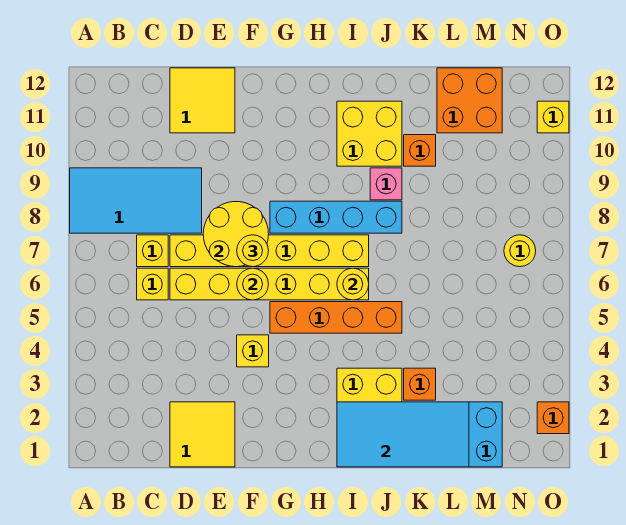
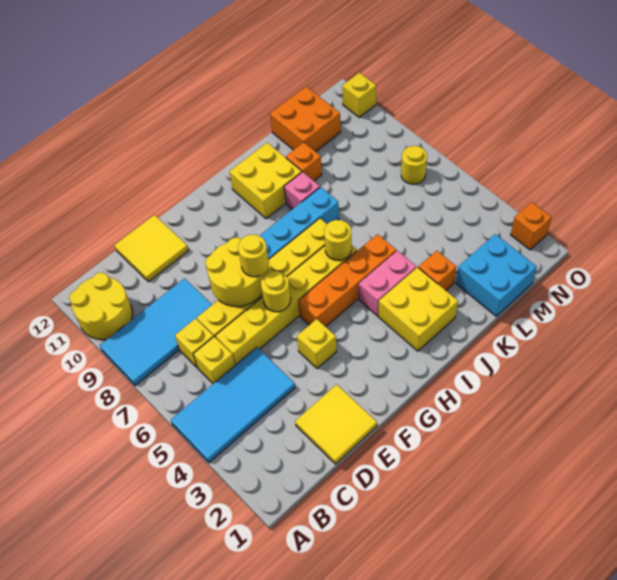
none -> yellow round brick A10:B11 level 1
cyan tile I1:L2 level 2 -> cyan tile A4:D5 level 1
none -> pink brick I4:J4 level 1

